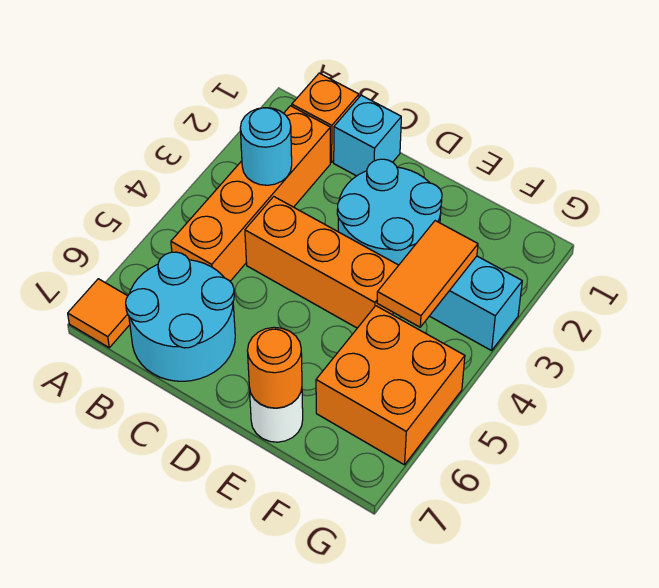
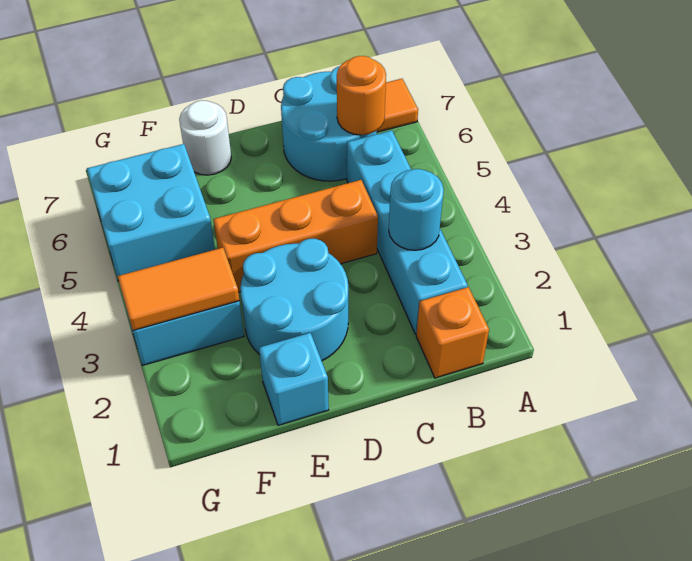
orange brick B2:B5 level 1 -> cyan brick B2:B5 level 1
cyan brick C1 level 1 -> cyan brick E1 level 1
orange round brick E7 level 2 -> orange round brick B6 level 2
orange tile F3:F4 level 2 -> orange tile F3:G3 level 2
orange brick F5:G6 level 1 -> cyan brick F5:G6 level 1

